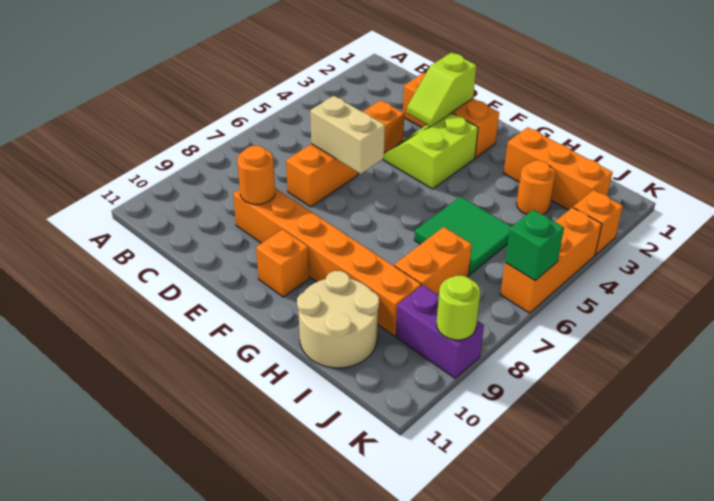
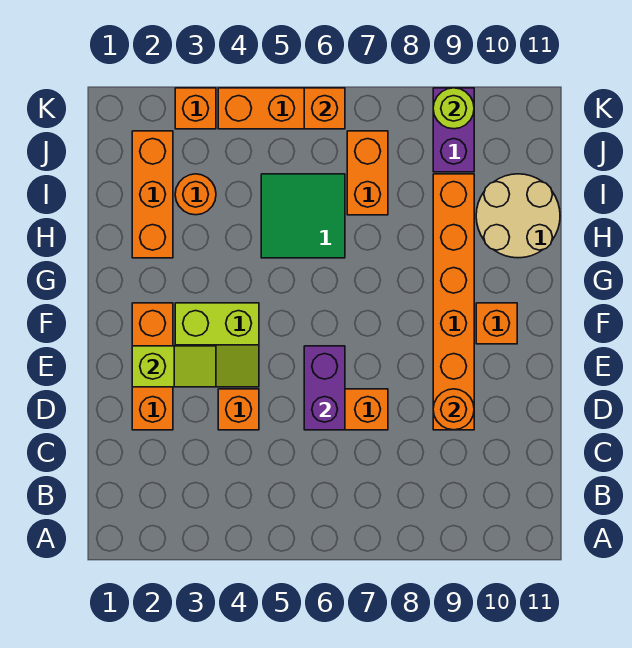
tan brick D6:E6 level 2 -> purple brick D6:E6 level 2
orange brick I7:I8 level 1 -> orange brick I7:J7 level 1
green brick K6 level 2 -> orange brick K6 level 2

